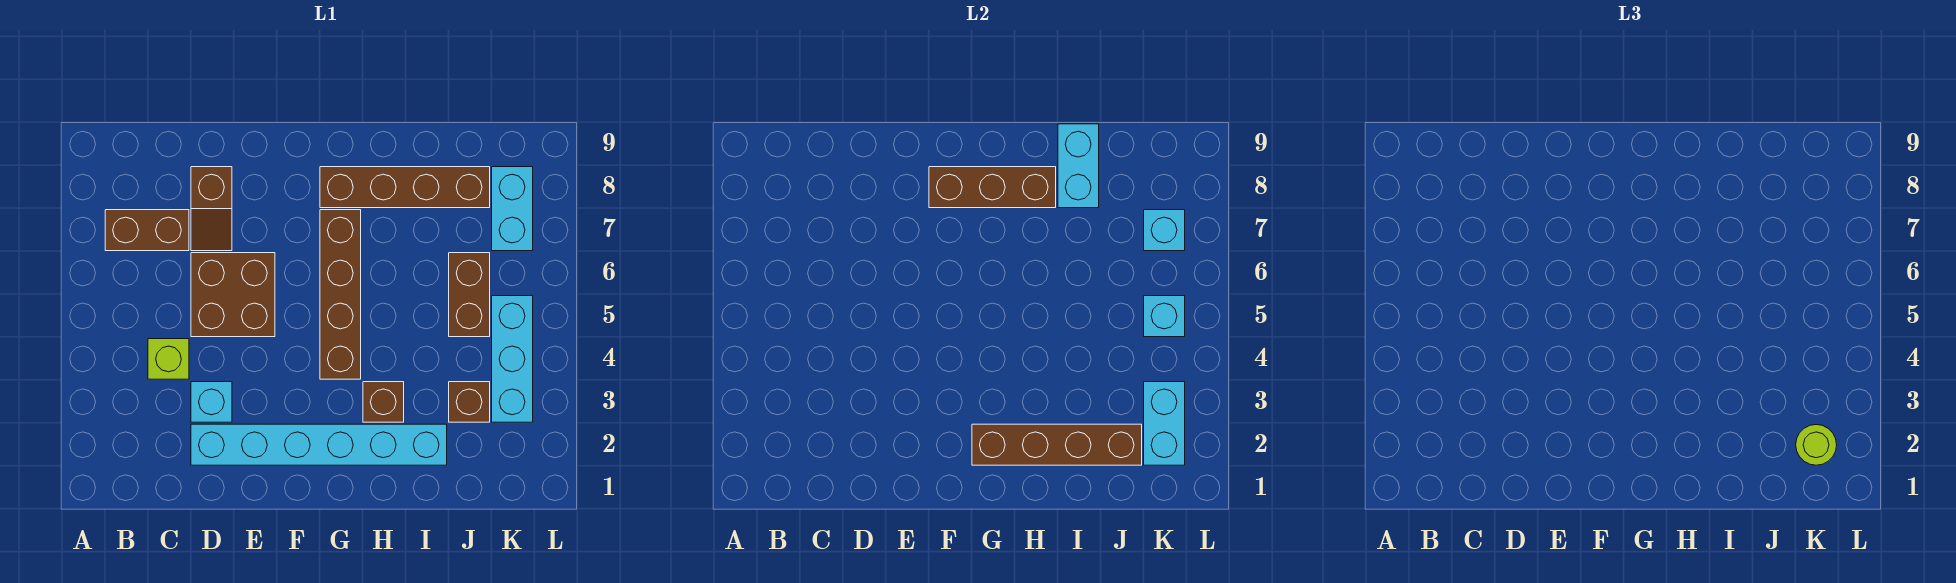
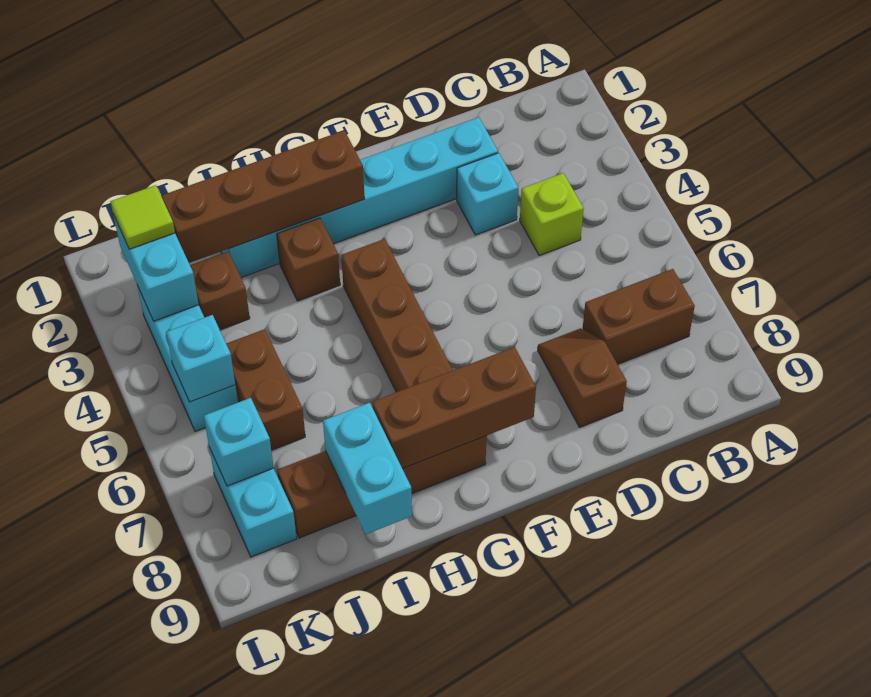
brown brick D5:E6 level 1 -> none
lime round brick K2 level 3 -> lime tile K2 level 3

